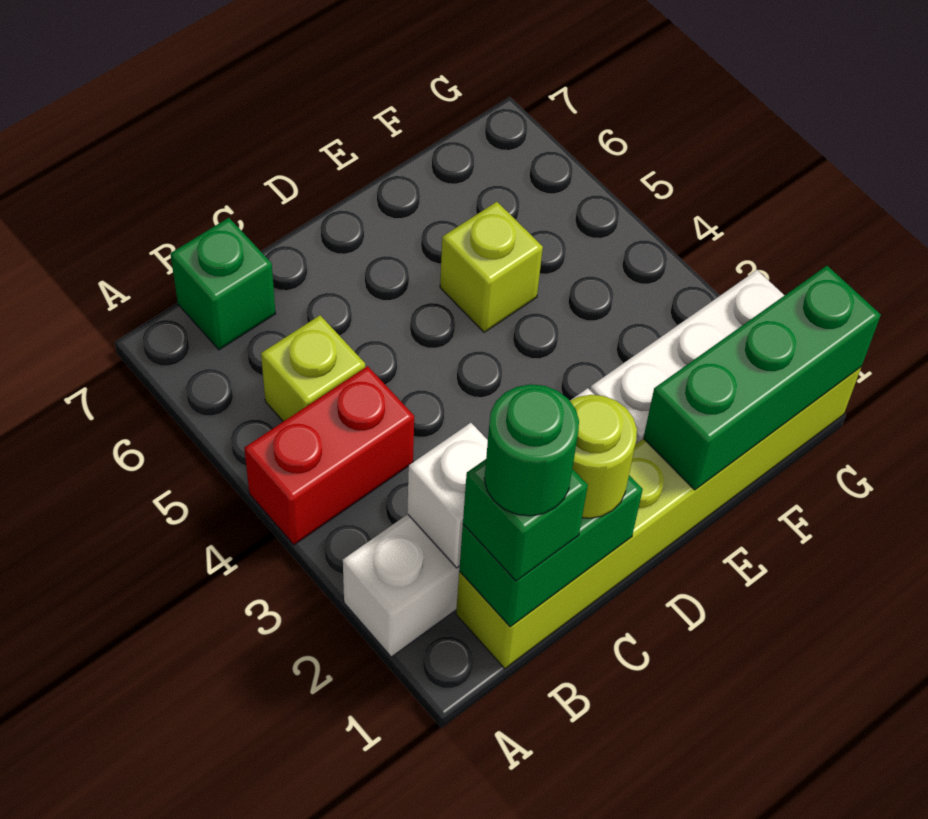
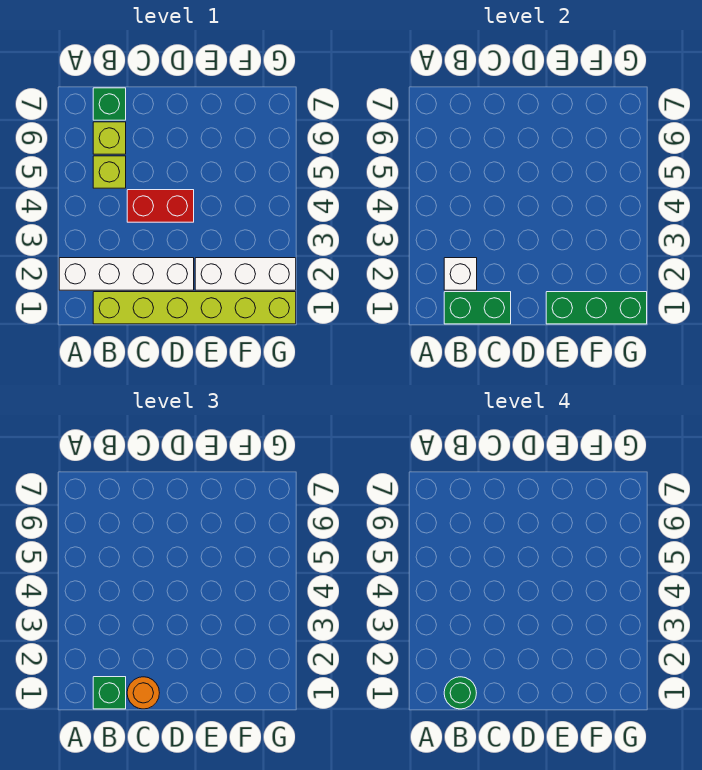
red brick A4:B4 level 1 -> red brick C4:D4 level 1
lime round brick C1 level 3 -> orange round brick C1 level 3
lime brick E5 level 1 -> lime brick B6 level 1

